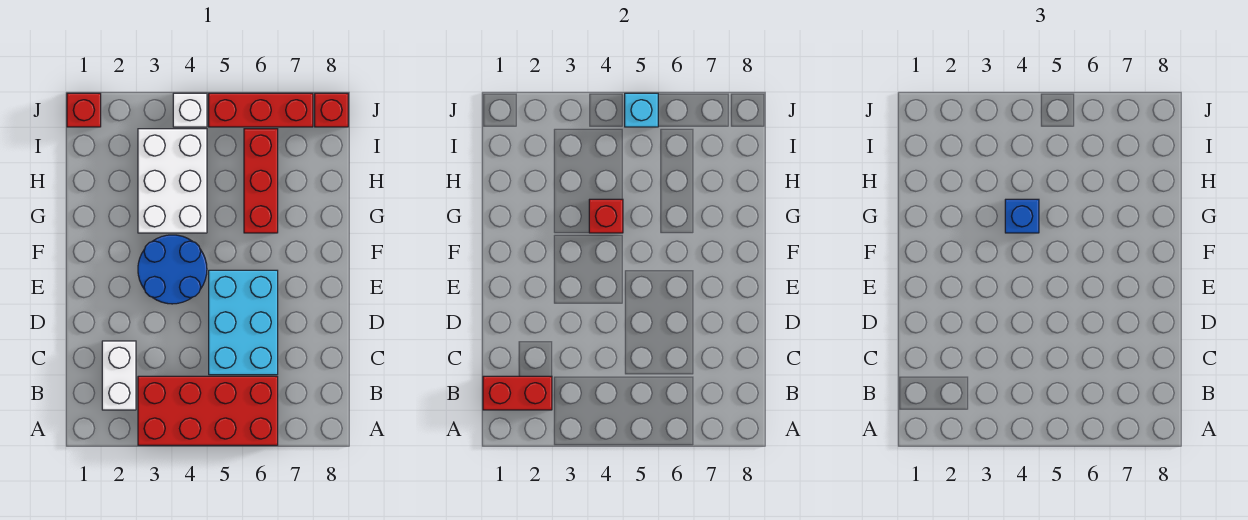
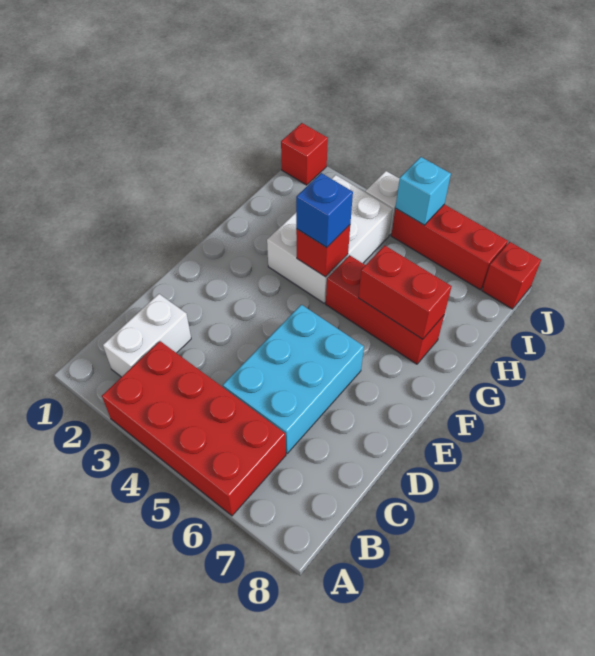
red brick B1:B2 level 2 -> red brick G6:G7 level 2
blue round brick E3:F4 level 1 -> none
red brick G6:I6 level 1 -> red brick G5:G7 level 1

